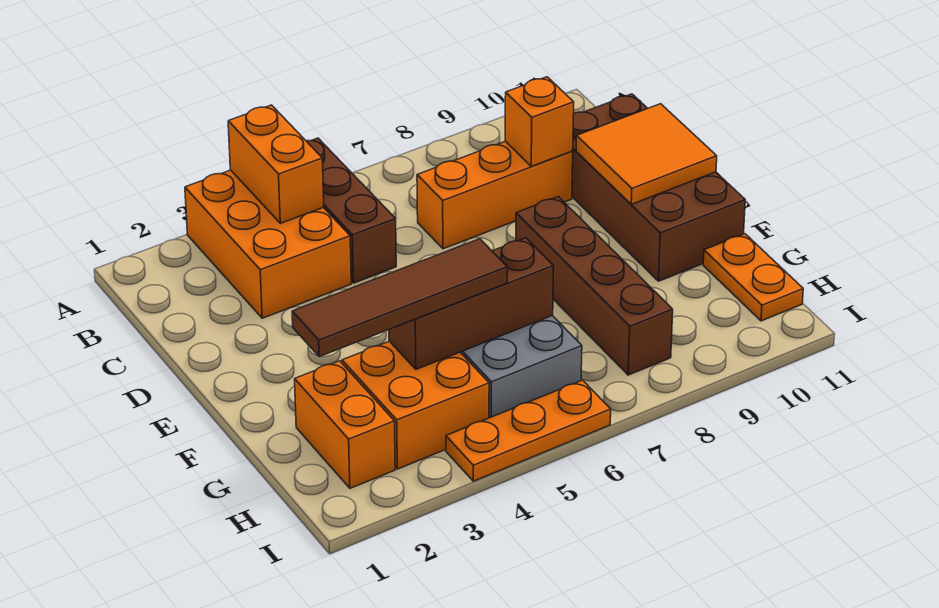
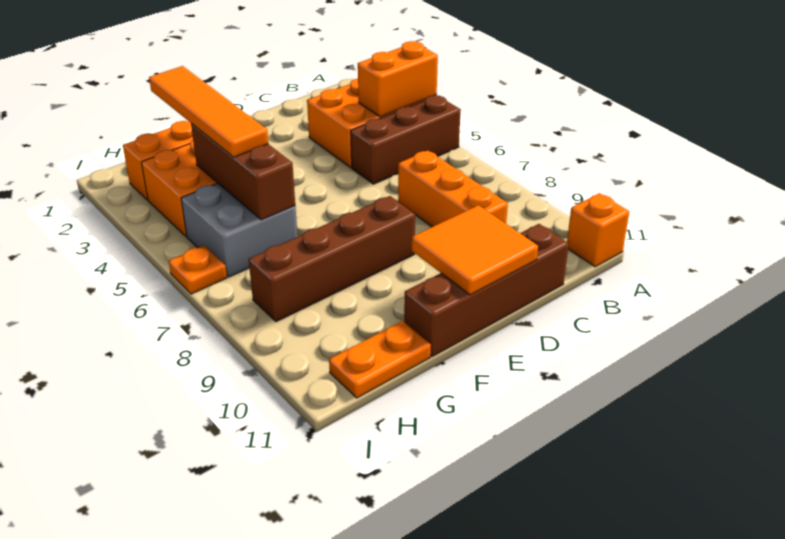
orange brick C9 level 2 -> orange brick A11 level 1
brown brick C10:F11 level 1 -> brown brick C11:F11 level 1
brown tile G2:G5 level 3 -> orange tile G2:G5 level 3
orange plate I4:I6 level 1 -> orange plate I6 level 1

